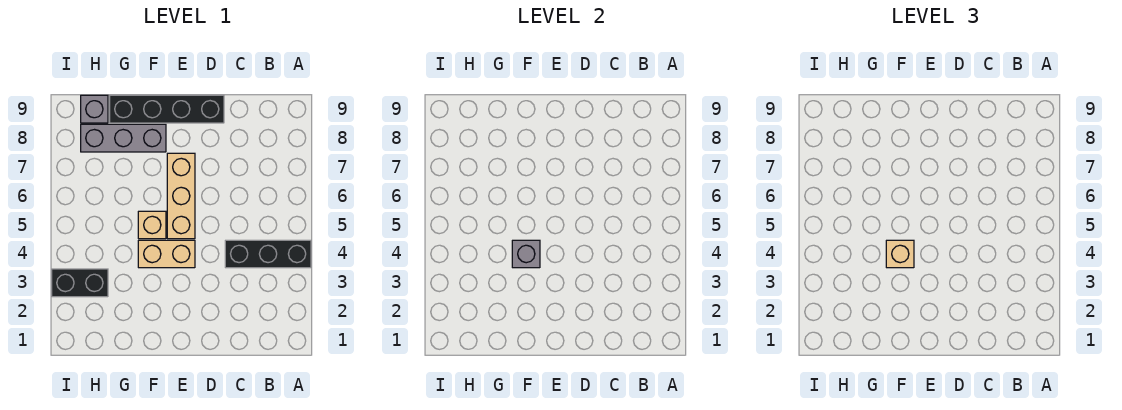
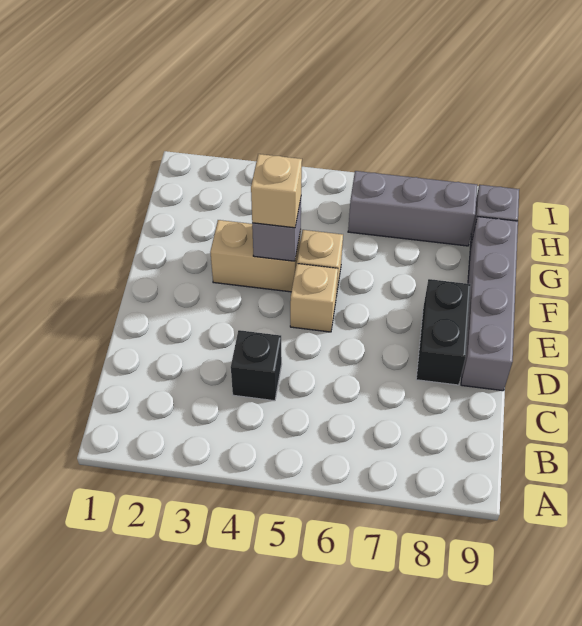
black brick A4:C4 level 1 -> black brick C4 level 1
black brick D9:G9 level 1 -> grey brick D9:G9 level 1
tan brick E4:F4 level 1 -> tan brick F3:F4 level 1
tan brick E5:E7 level 1 -> tan brick E5 level 1
grey brick F8:H8 level 1 -> grey brick H6:H8 level 1
black brick H3:I3 level 1 -> black brick D8:E8 level 1

